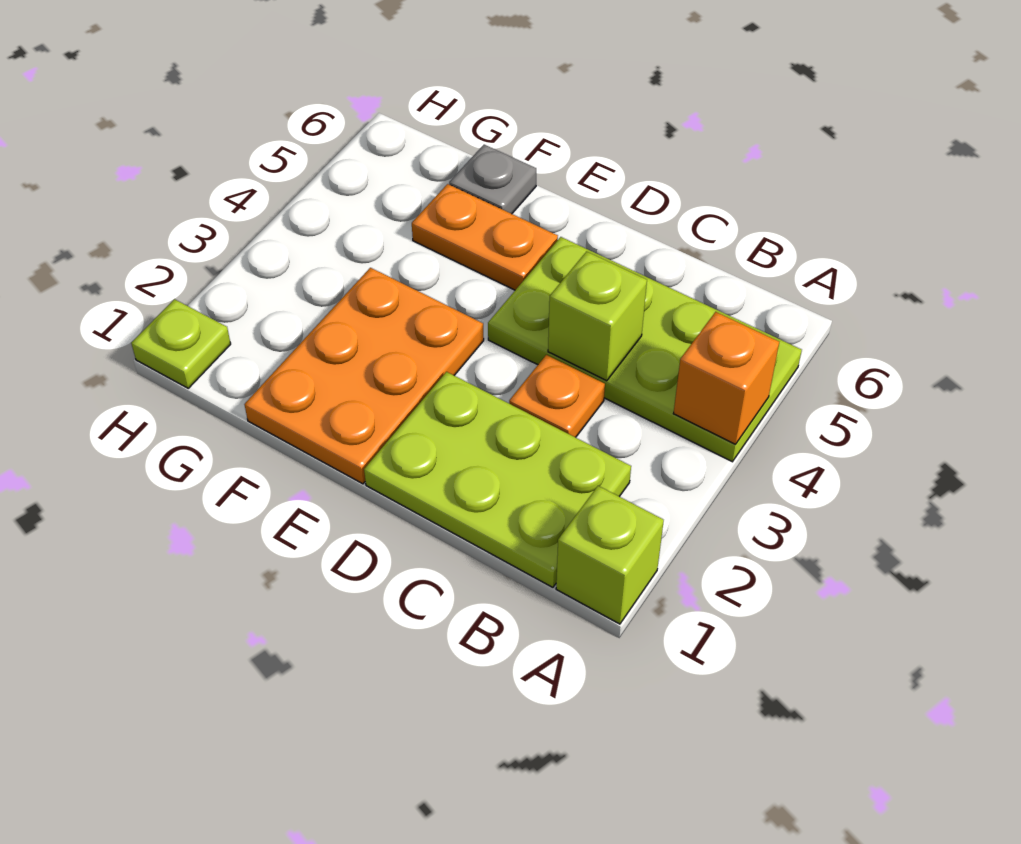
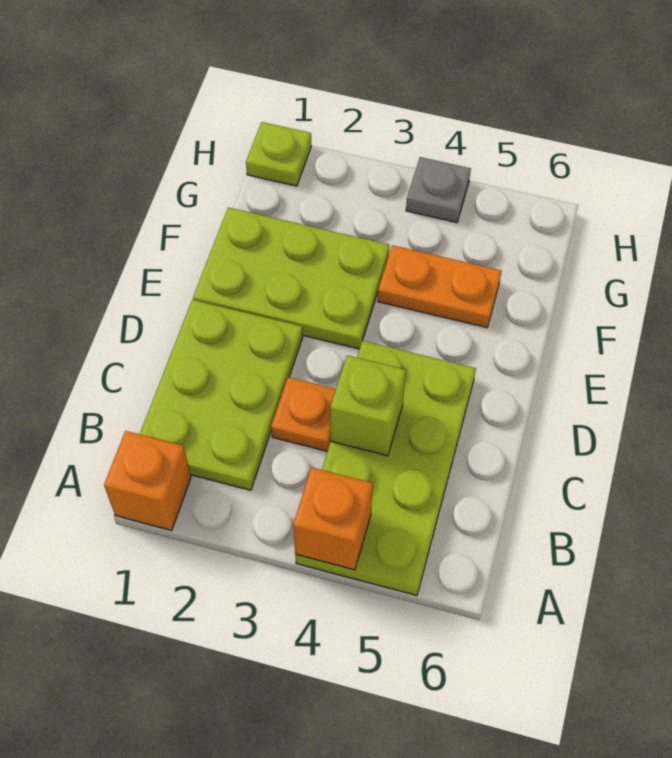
lime brick A1 level 1 -> orange brick A1 level 1
orange plate E1:F3 level 1 -> lime plate E1:F3 level 1
orange plate E5:F5 level 1 -> orange plate F4:F5 level 1
grey plate F6 level 1 -> grey plate H4 level 1

